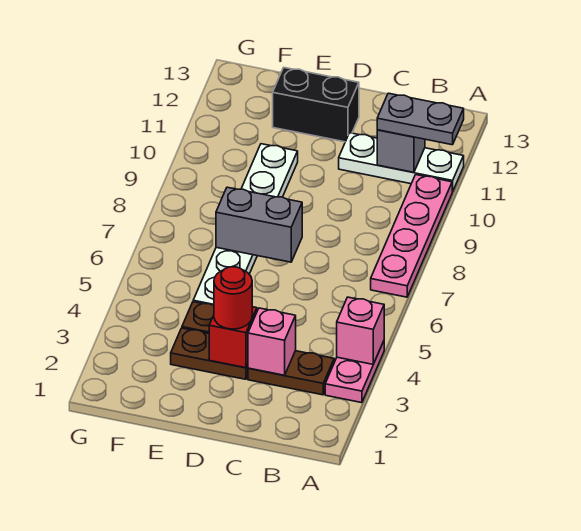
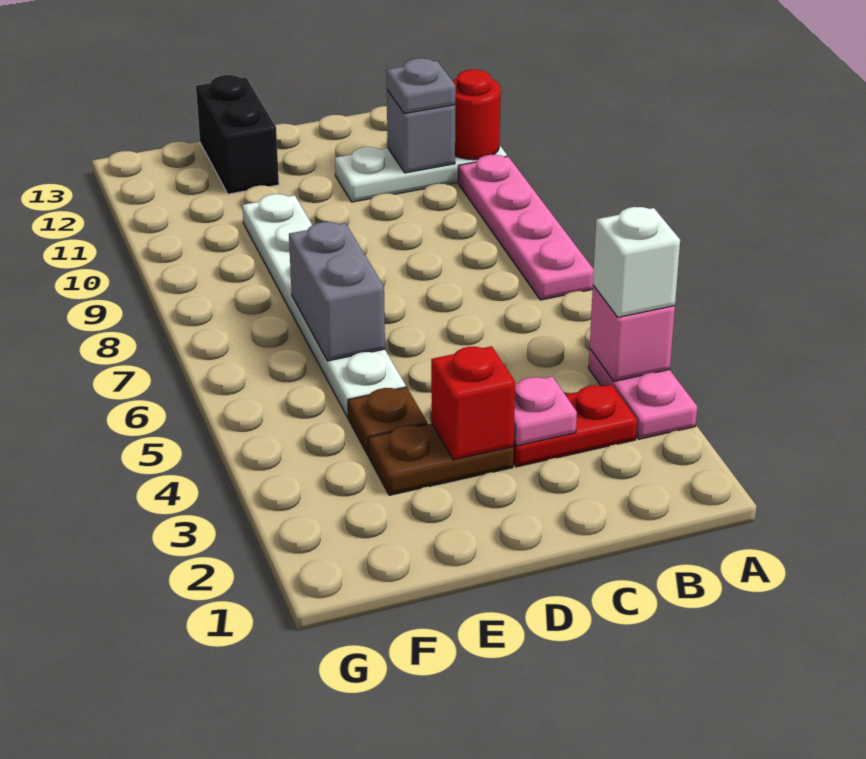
none -> white brick A4 level 3
grey plate A11:B11 level 3 -> grey plate B11 level 3
brown plate B3:C3 level 1 -> red plate B3:C3 level 1
pink brick C3 level 2 -> pink plate C3 level 2
red round brick D3 level 3 -> red round brick A11 level 2
grey brick D7:E7 level 2 -> grey brick E6:E7 level 2
black brick D12:E12 level 1 -> black brick E12:E13 level 1

